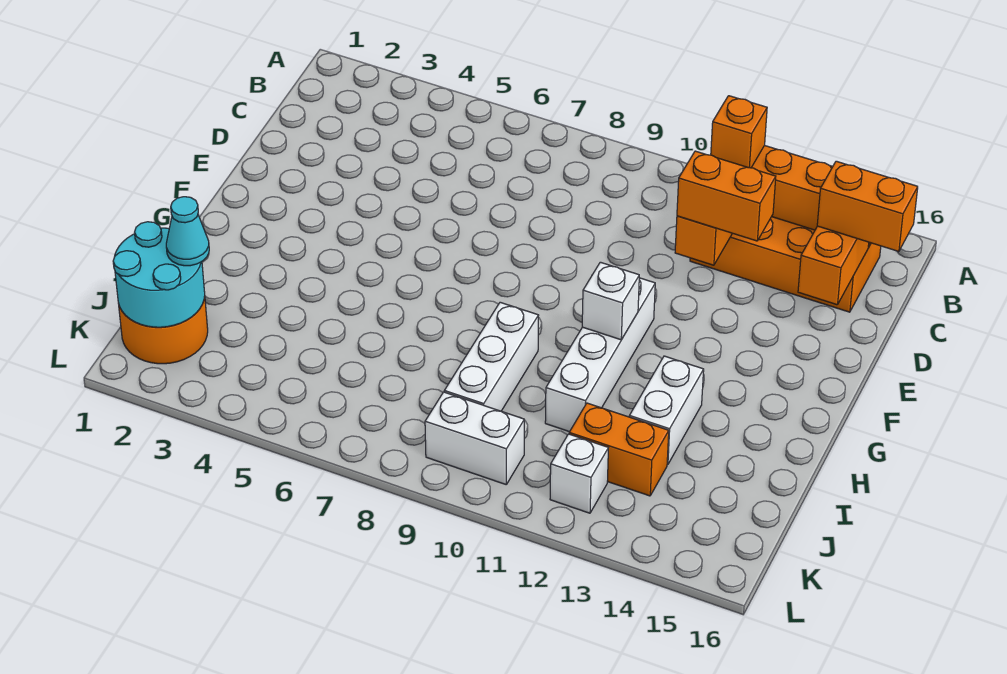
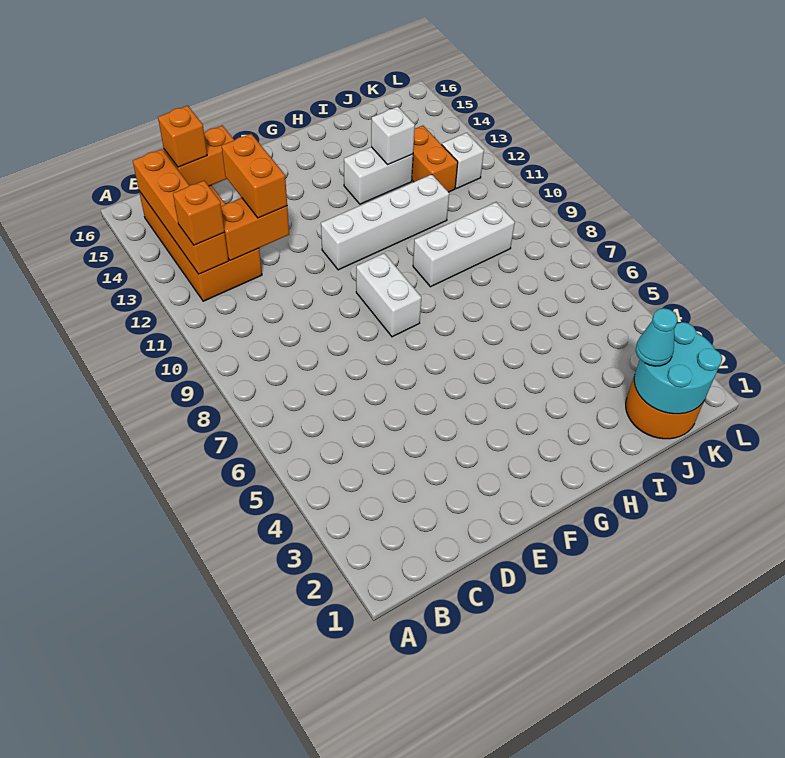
orange brick C15:C16 level 3 -> orange brick C15 level 3
white brick G11 level 2 -> white brick I13 level 2
white brick K9:K10 level 1 -> white brick F8:F9 level 1

